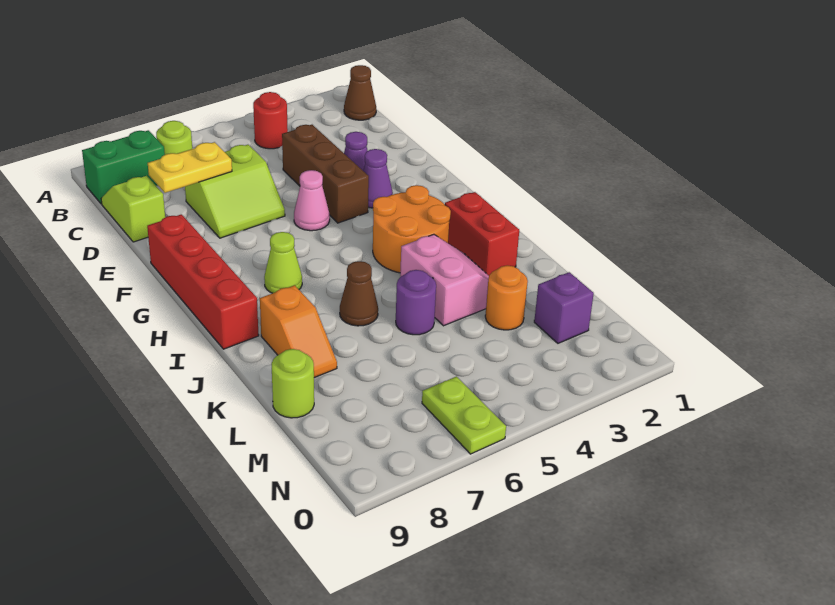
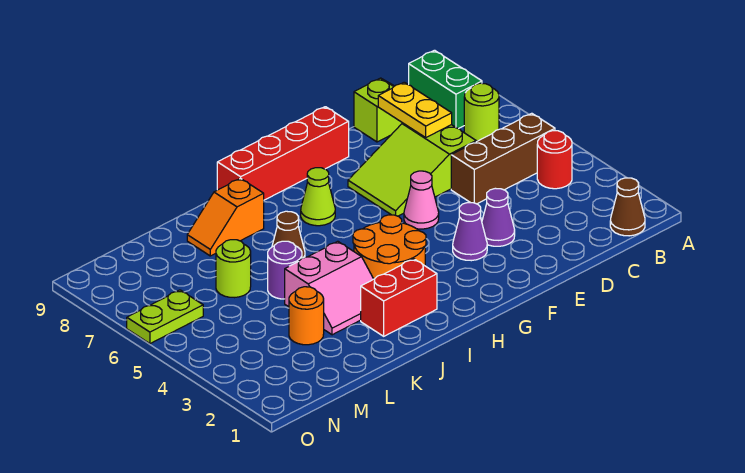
brown brick D4:F4 level 1 -> brown brick B5:D5 level 1
lime slope D6:E7 level 1 top D -> lime slope D6:F7 level 1 top D
lime round brick L9 level 1 -> lime round brick L6 level 1
purple brick M2 level 1 -> none

